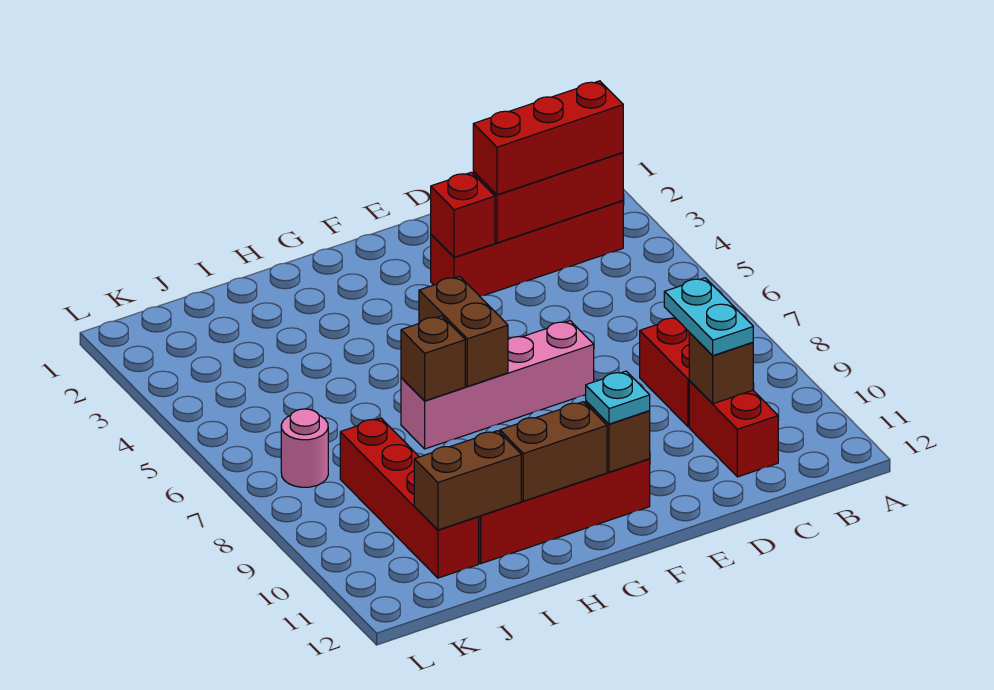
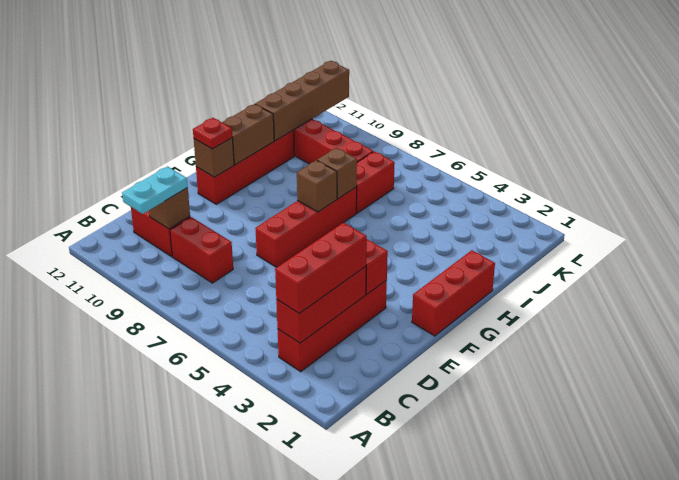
cyan plate C9:C10 level 3 -> cyan plate B10:C10 level 3
pink brick E7:H7 level 1 -> red brick E7:H7 level 1
none -> red brick F1:H1 level 1
cyan plate F11 level 3 -> red plate F11 level 3
brown brick G6:G7 level 2 -> brown brick G7 level 2
none -> red brick I7:J7 level 1
brown brick I11:J11 level 2 -> brown brick I11:L11 level 2
pink round brick K7 level 1 -> none

